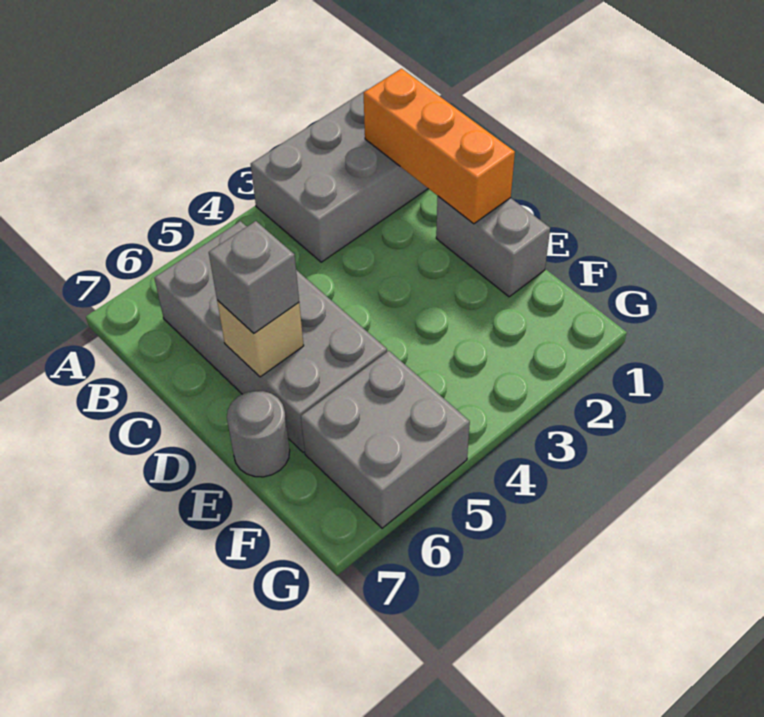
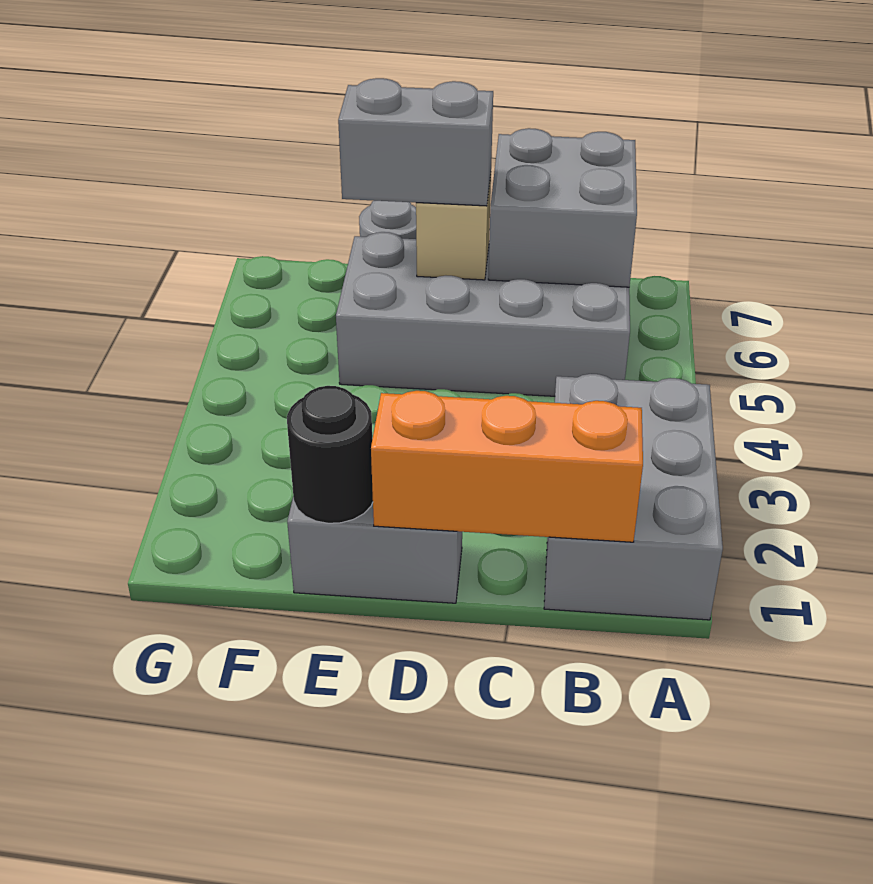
grey brick D6 level 3 -> grey brick D6:E6 level 3
none -> black round brick E1 level 2
grey brick F5:G6 level 1 -> grey brick B6:C7 level 2

